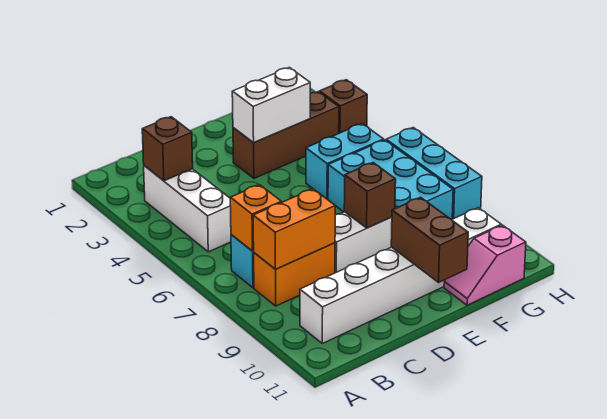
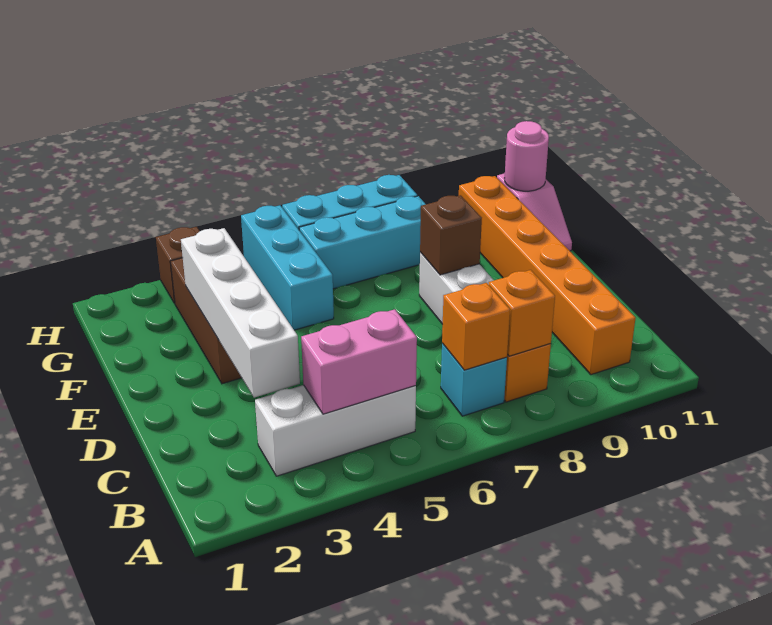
brown brick B3 level 2 -> none
none -> pink brick B4:B5 level 2
orange brick B8:C8 level 2 -> orange brick B8 level 2
white brick B10:G10 level 1 -> orange brick B10:G10 level 1
white brick E3:F3 level 2 -> white brick C3:F3 level 2
brown brick E10:E11 level 2 -> none
cyan brick F5:G5 level 1 -> cyan brick F5:H5 level 1
cyan brick F6:G8 level 1 -> cyan brick G6:G8 level 1
none -> pink round brick G11 level 2

